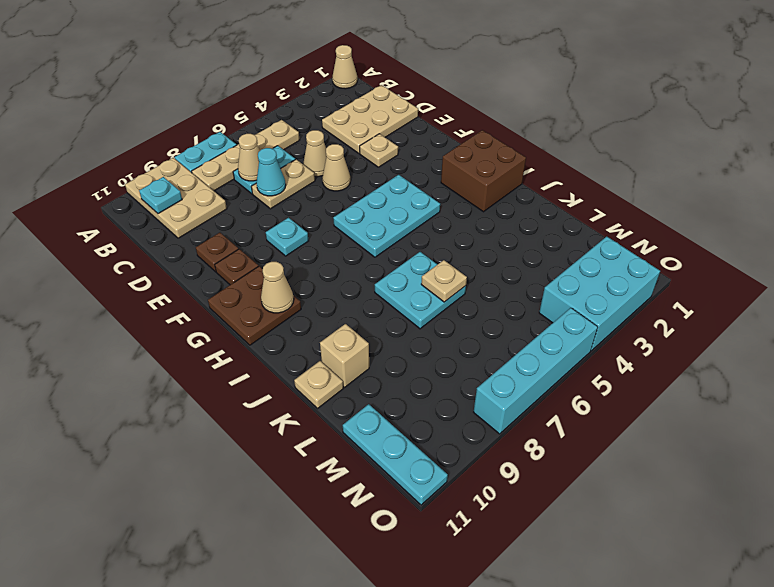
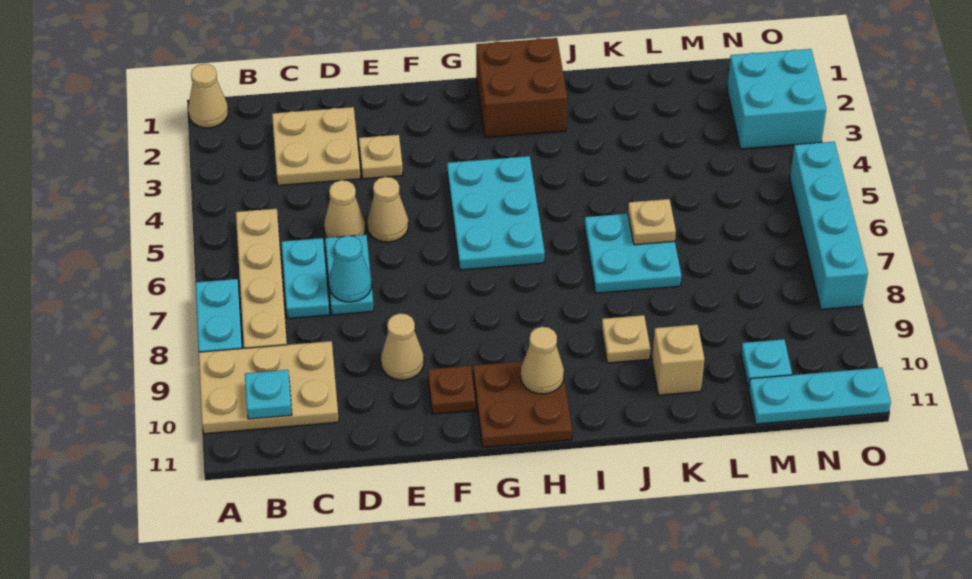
tan plate C1:D3 level 1 -> tan plate C2:D3 level 1
tan cone C7 level 2 -> tan cone E9 level 1
tan plate D6:D7 level 1 -> cyan plate D6:D7 level 1
brown plate E10 level 1 -> none
cyan plate F8 level 1 -> cyan plate M10 level 1
tan plate K11 level 1 -> tan plate J9 level 1
cyan brick N2:O4 level 1 -> cyan brick N2:O3 level 1

